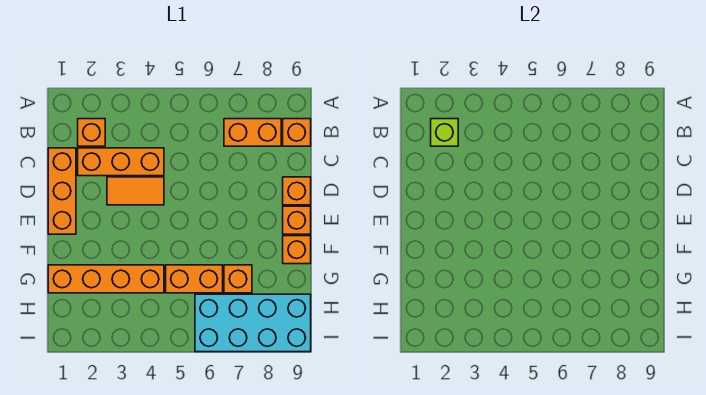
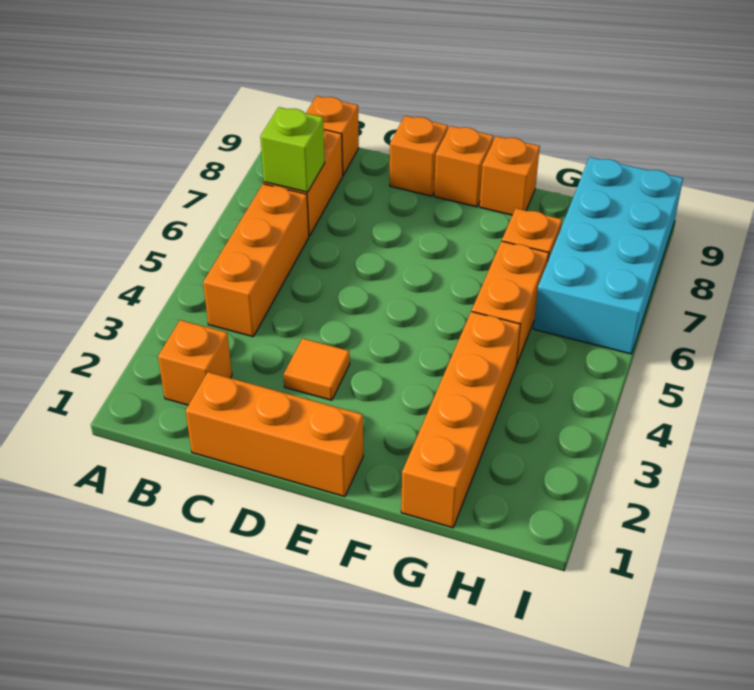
lime brick B2 level 2 -> lime brick B7 level 2
orange brick C2:C4 level 1 -> orange brick B4:B6 level 1
orange tile D3:D4 level 1 -> orange tile D3 level 1

